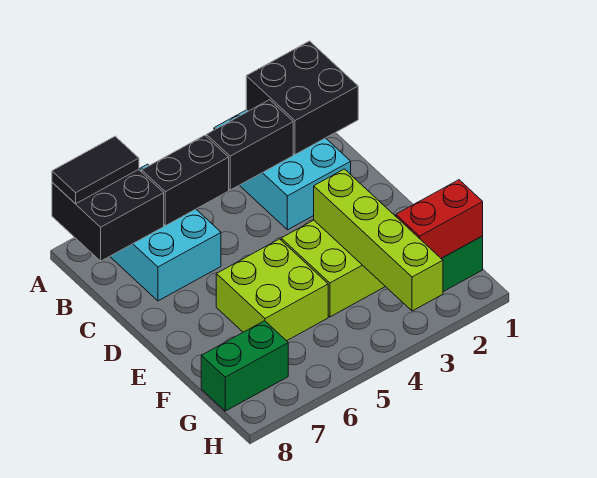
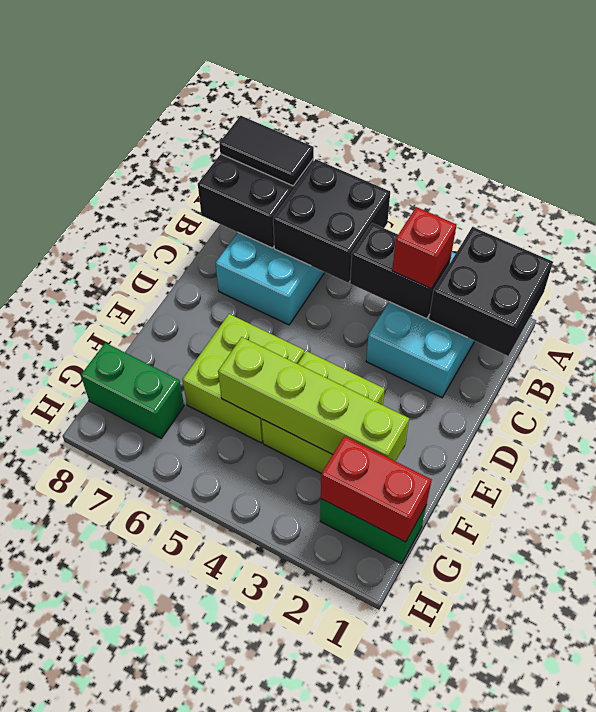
none -> red brick B3 level 3
black brick B5:B6 level 2 -> black brick A5:B6 level 2
lime brick E3:H3 level 2 -> lime brick F2:F5 level 2

